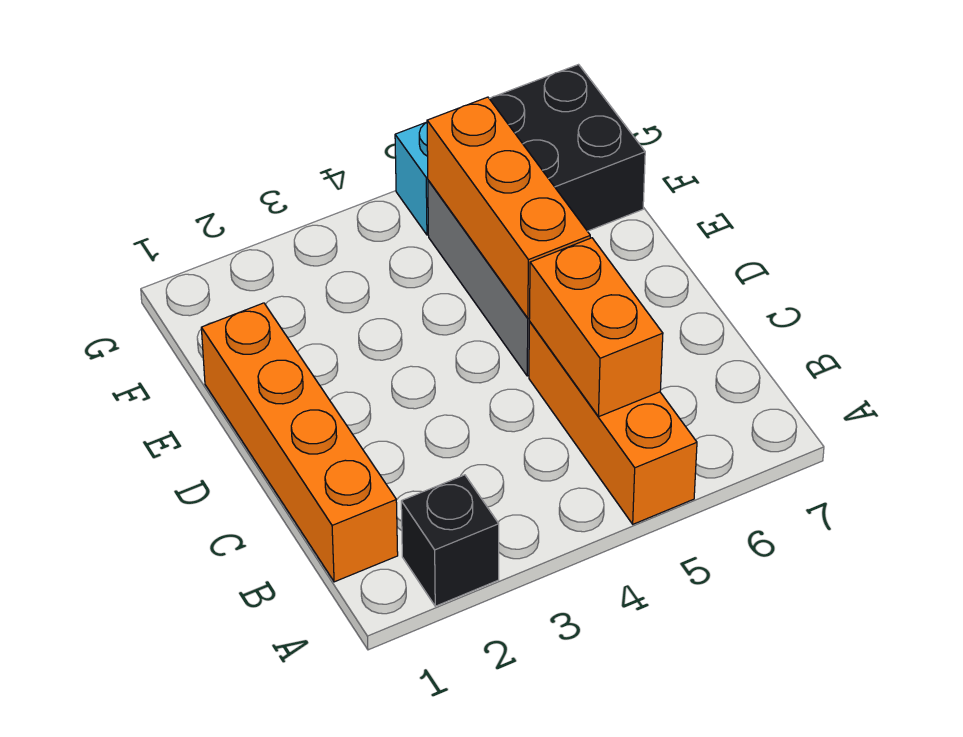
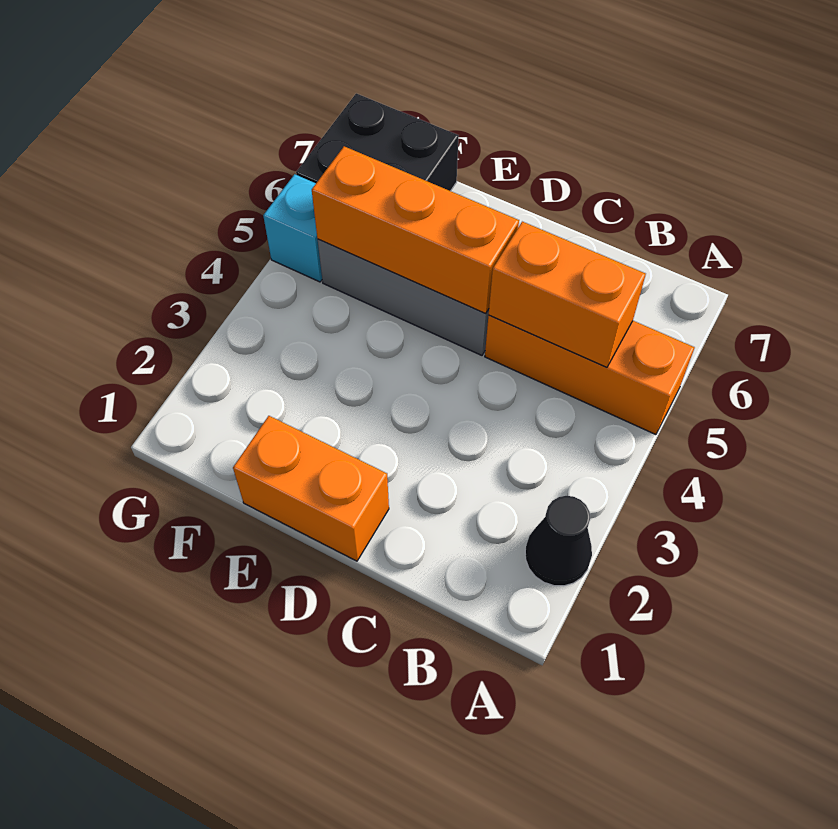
black brick A2 level 1 -> black cone A2 level 1
orange brick B1:E1 level 1 -> orange brick D1:E1 level 1

